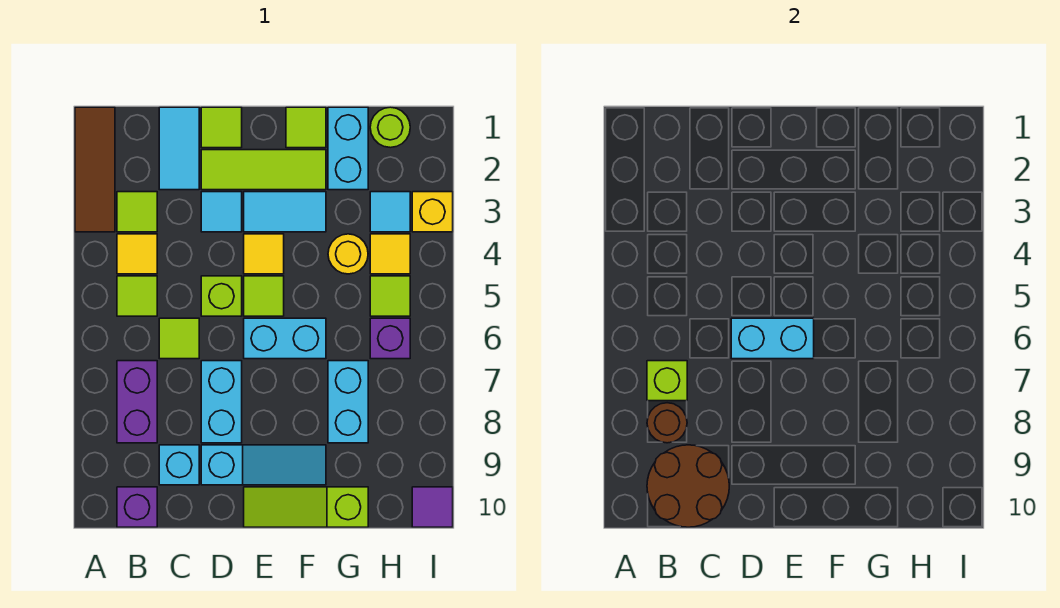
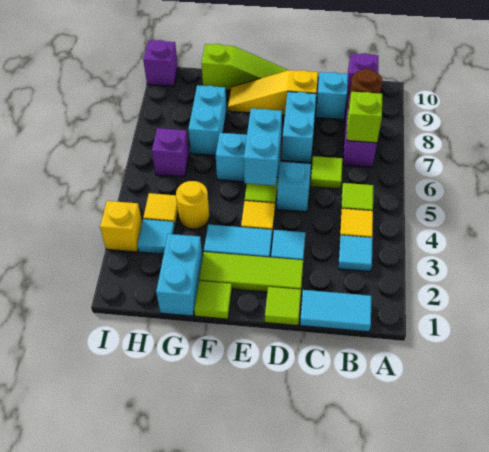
brown tile A1:A3 level 1 -> none
lime tile B3 level 1 -> cyan tile B3 level 1
brown round brick B9:C10 level 2 -> none
cyan tile C1:C2 level 1 -> cyan tile B1:C1 level 1
lime brick D5 level 1 -> cyan brick D5 level 1
cyan brick D6:E6 level 2 -> cyan brick E5:E6 level 2
cyan slope D9:F9 level 1 top D -> yellow slope D9:F9 level 1 top D
lime round brick H1 level 1 -> none
lime tile H5 level 1 -> none
purple tile I10 level 1 -> purple brick I10 level 1

